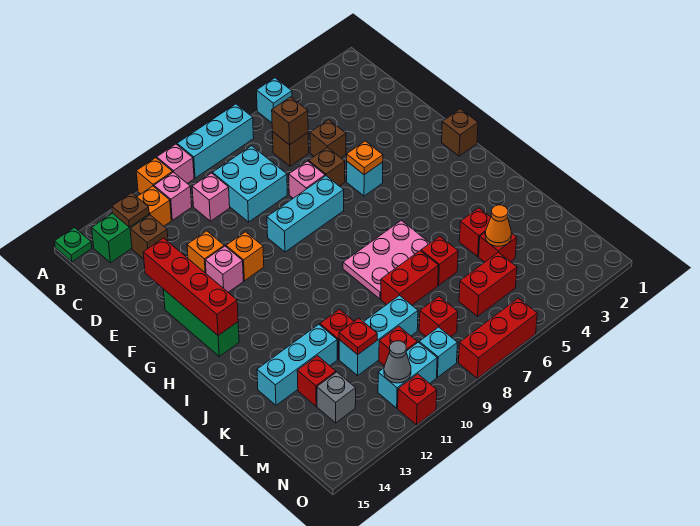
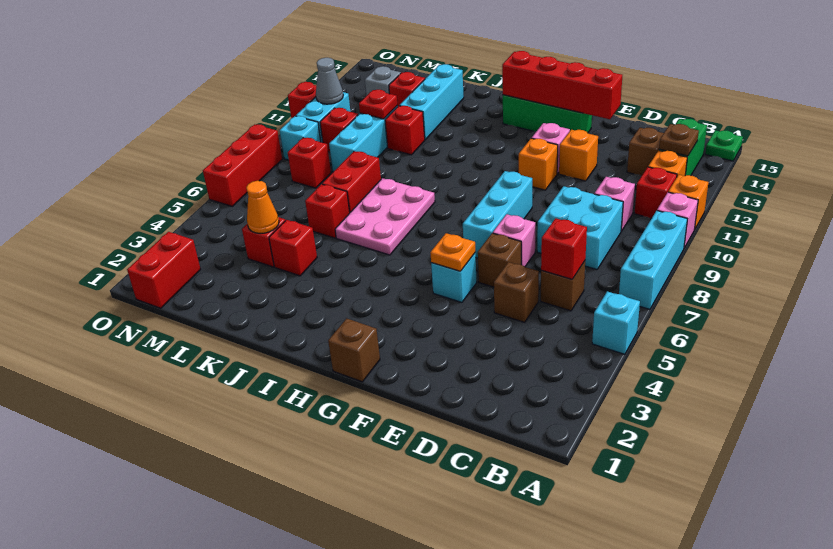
pink brick B11 level 1 -> red brick B11 level 1
brown brick C6 level 2 -> red brick C6 level 2
red brick M5:M6 level 1 -> red brick N1:N2 level 1

